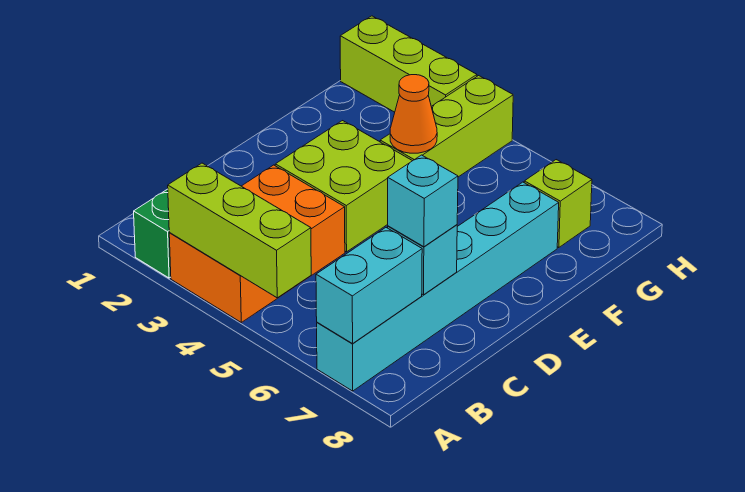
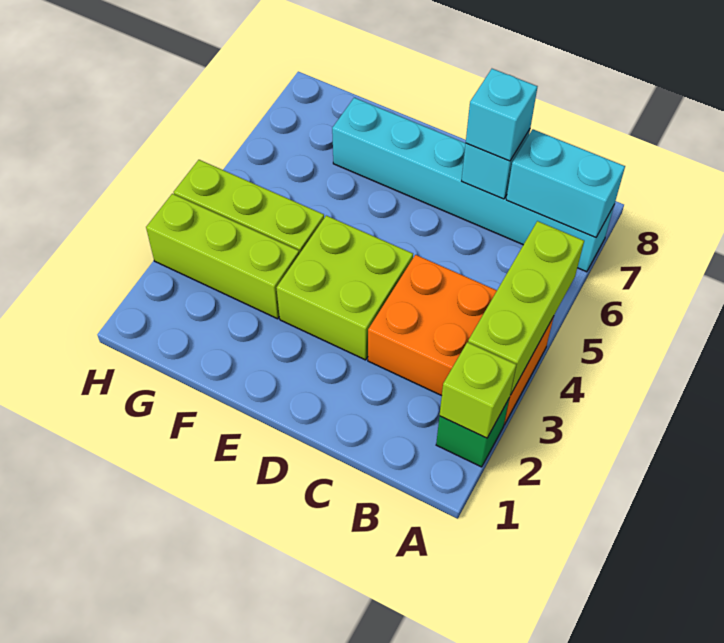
orange cone F4 level 2 -> none
lime brick G7 level 1 -> lime brick A2 level 2
lime brick H1:H3 level 1 -> lime brick F3:H3 level 1

